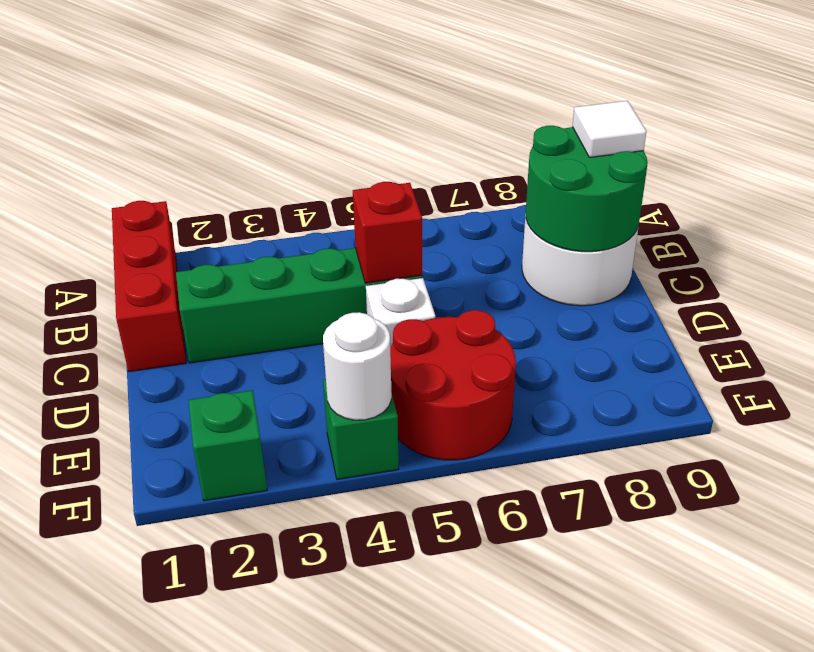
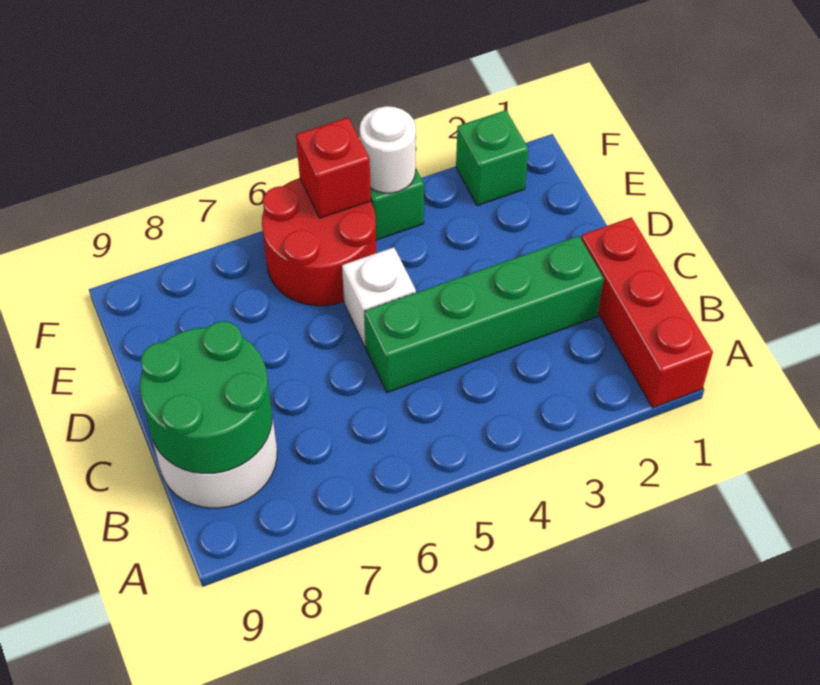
white tile B9 level 3 -> none
red brick C5 level 2 -> red brick F5 level 2

